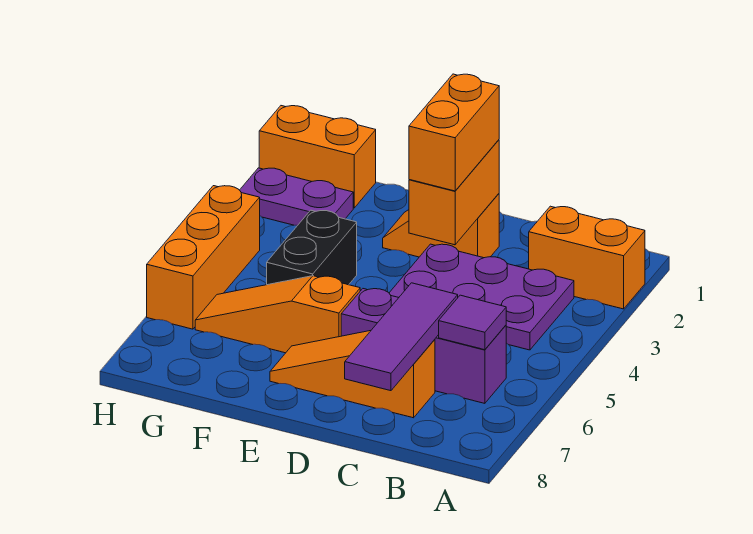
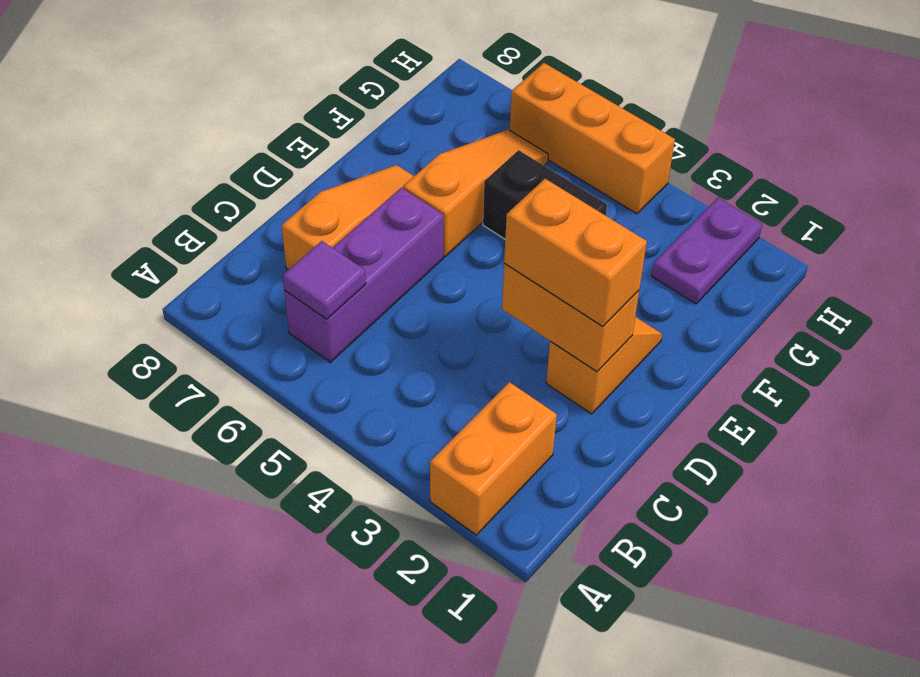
purple plate B3:D4 level 1 -> none
purple tile C6:C8 level 2 -> none
orange brick G1:H1 level 1 -> none

